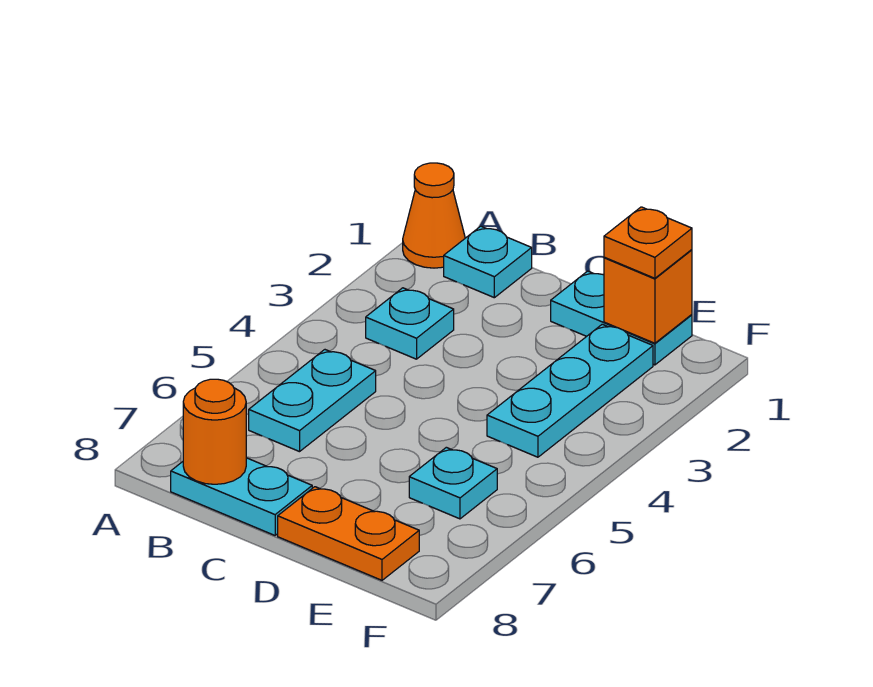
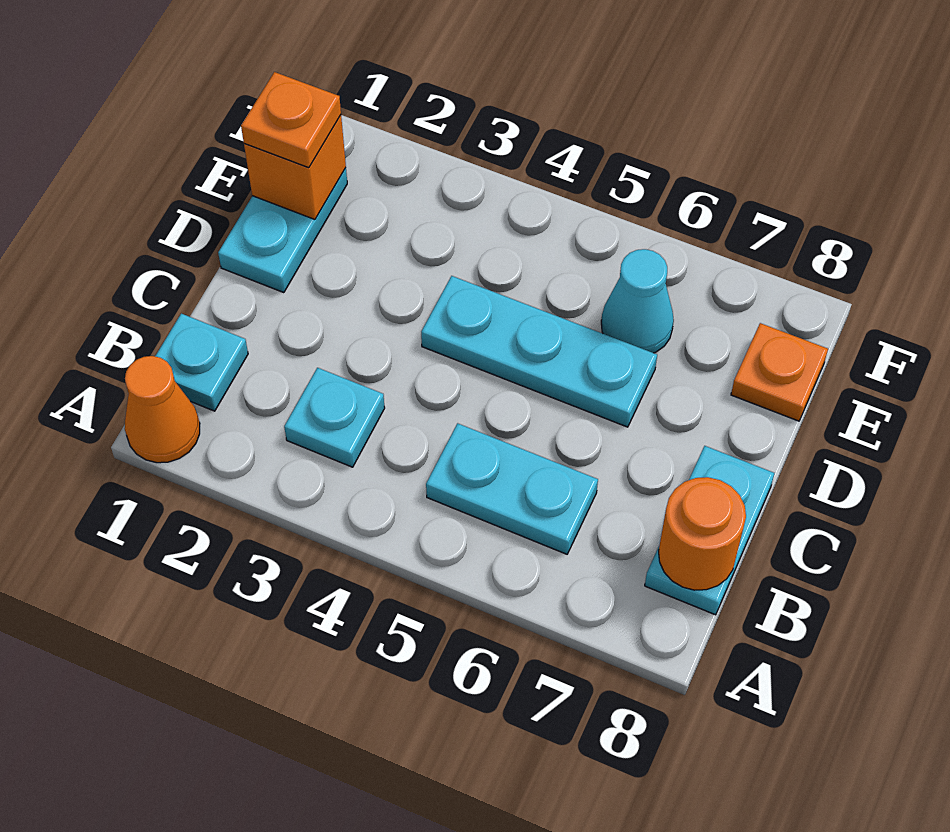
orange plate D8:E8 level 1 -> orange plate E8 level 1
cyan plate E2:E4 level 1 -> cyan plate D4:D6 level 1
cyan plate E6 level 1 -> cyan cone E6 level 1

